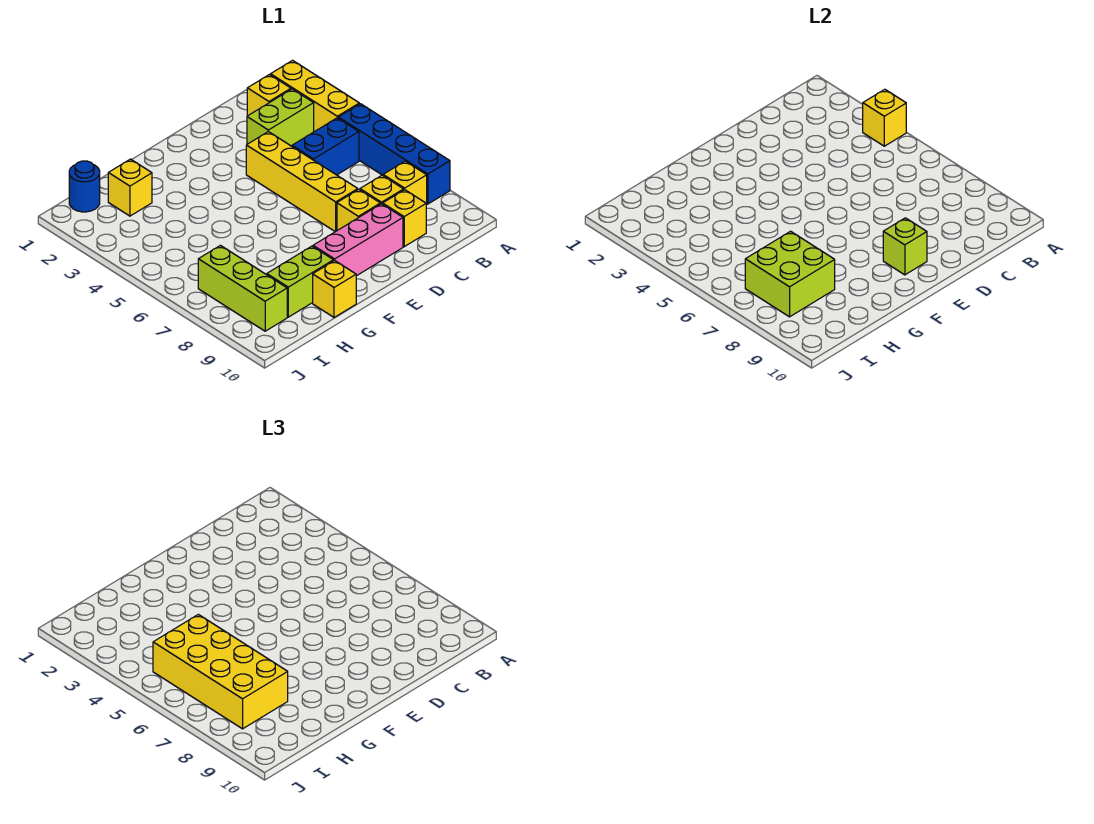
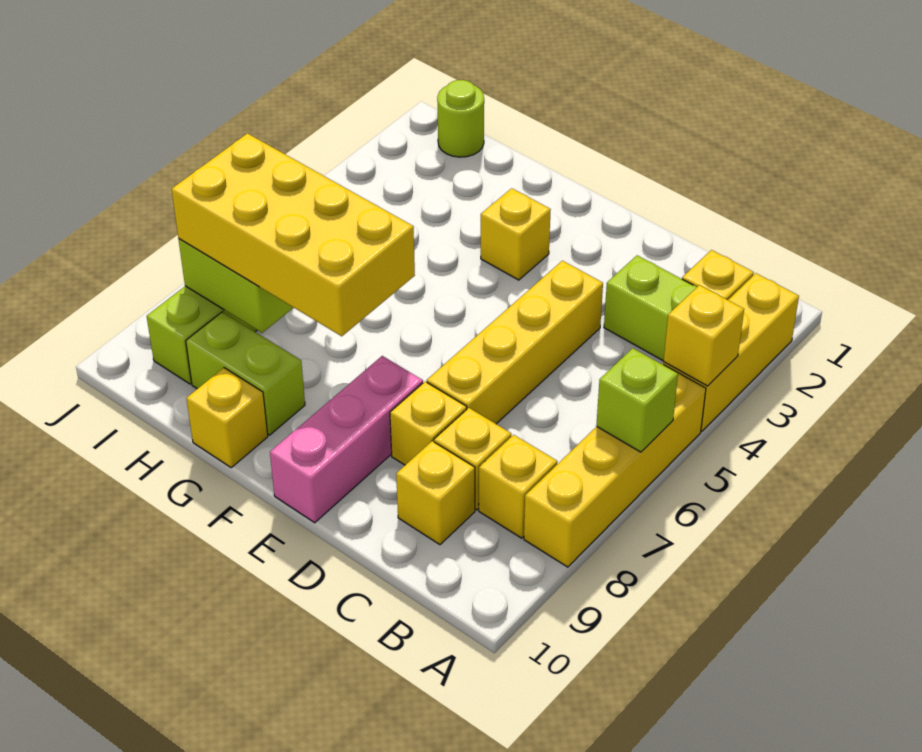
blue brick A5:A8 level 1 -> yellow brick A5:A8 level 1
blue brick B5:C5 level 1 -> none
pink brick D9:F9 level 1 -> pink brick E8:E10 level 1
lime brick E9 level 2 -> lime brick A6 level 2
yellow brick H2 level 1 -> yellow brick F3 level 1
yellow brick H5:I8 level 3 -> yellow brick F7:I8 level 3
blue round brick I1 level 1 -> lime round brick I1 level 1

